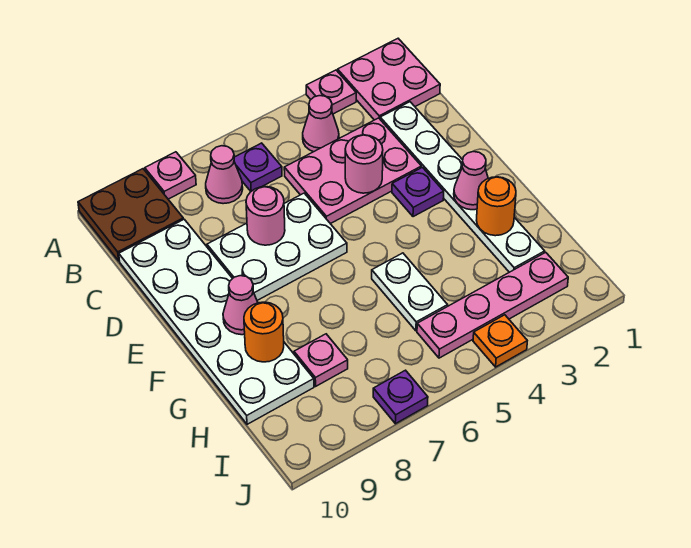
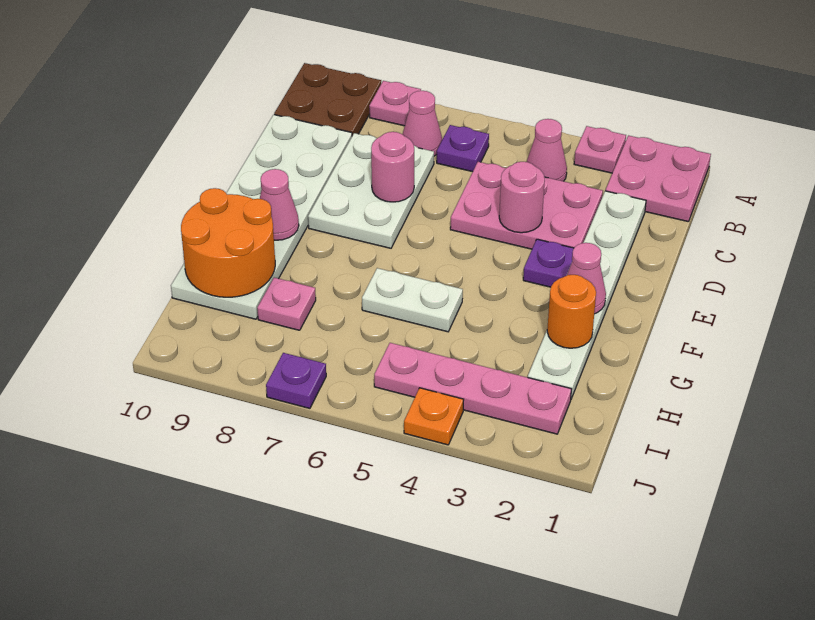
white plate D6:E8 level 1 -> white plate C7:E8 level 1
white plate G5:H5 level 1 -> white plate G5:G6 level 1
orange round brick G9 level 2 -> orange round brick G9:H10 level 2

